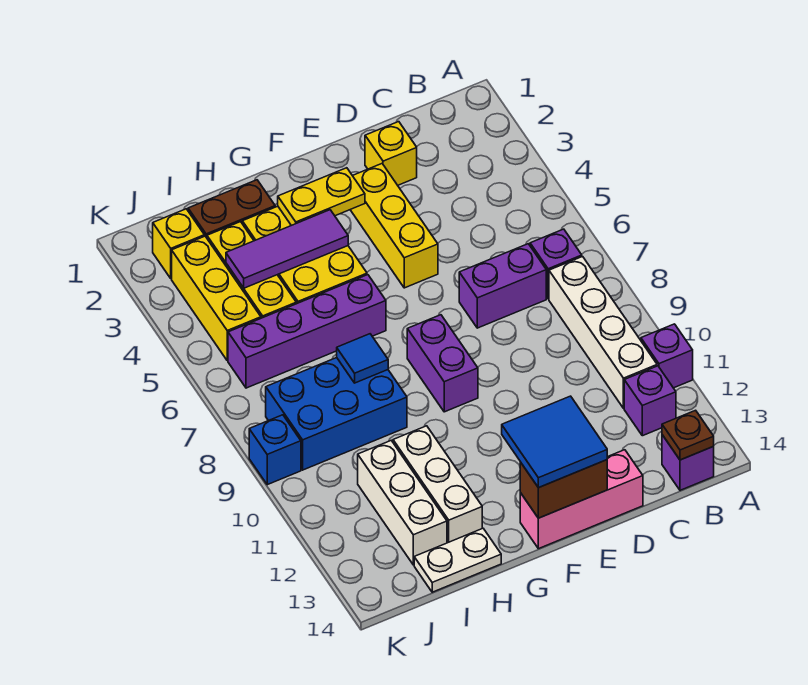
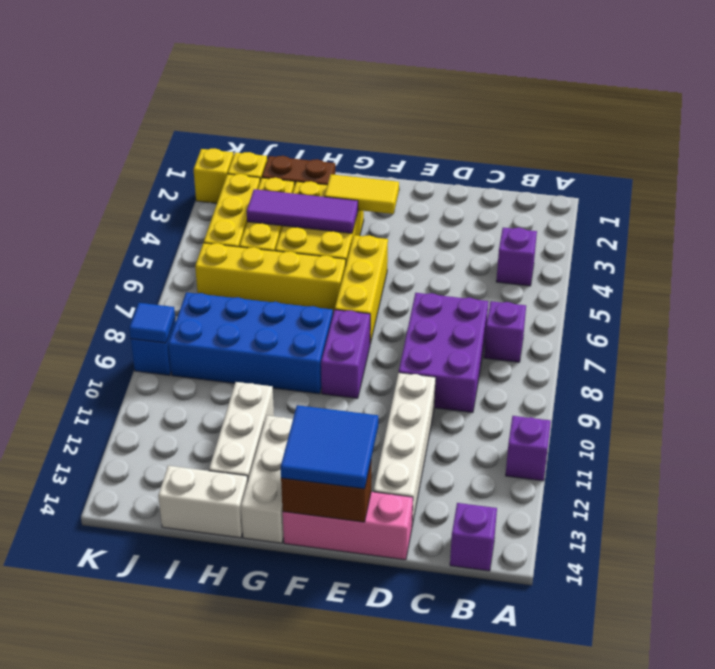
white brick B8:B11 level 1 -> white brick D10:D13 level 1
purple brick B12 level 1 -> purple brick B4 level 1
brown plate B14 level 2 -> none
purple brick C7:D7 level 1 -> purple brick C7:D9 level 1
yellow brick D2 level 1 -> yellow brick K2 level 1
yellow brick E3:E5 level 1 -> yellow brick F5:F7 level 1
yellow plate F3:G3 level 2 -> yellow tile F3:G3 level 2
purple brick G6:J6 level 1 -> yellow brick G6:J6 level 1
blue brick H8:J9 level 1 -> blue brick G8:J9 level 1
blue tile H8 level 2 -> blue tile K9 level 2
white plate H14:I14 level 1 -> white brick H14:I14 level 1
white brick I11:I13 level 1 -> white brick G12:G14 level 1

